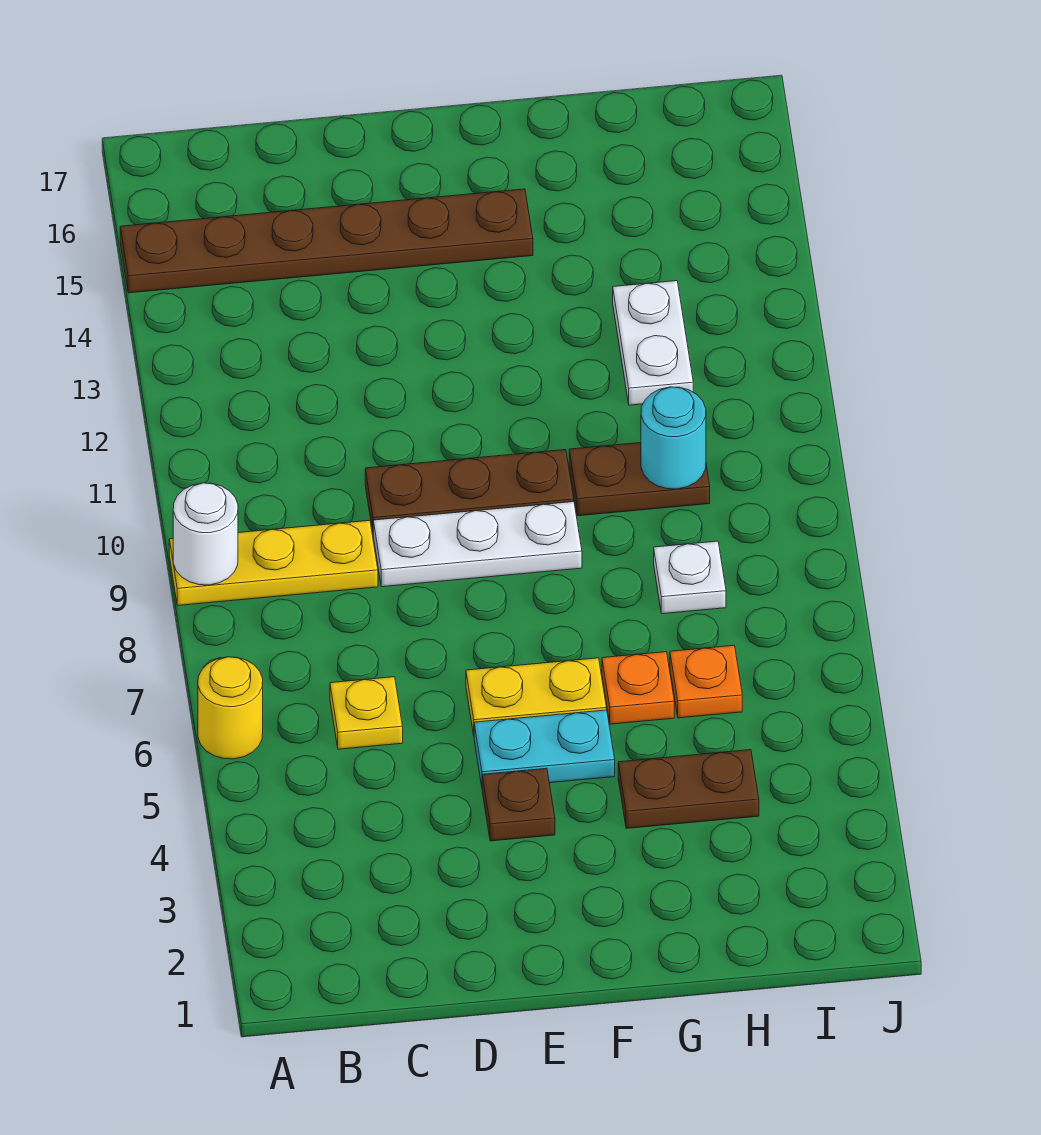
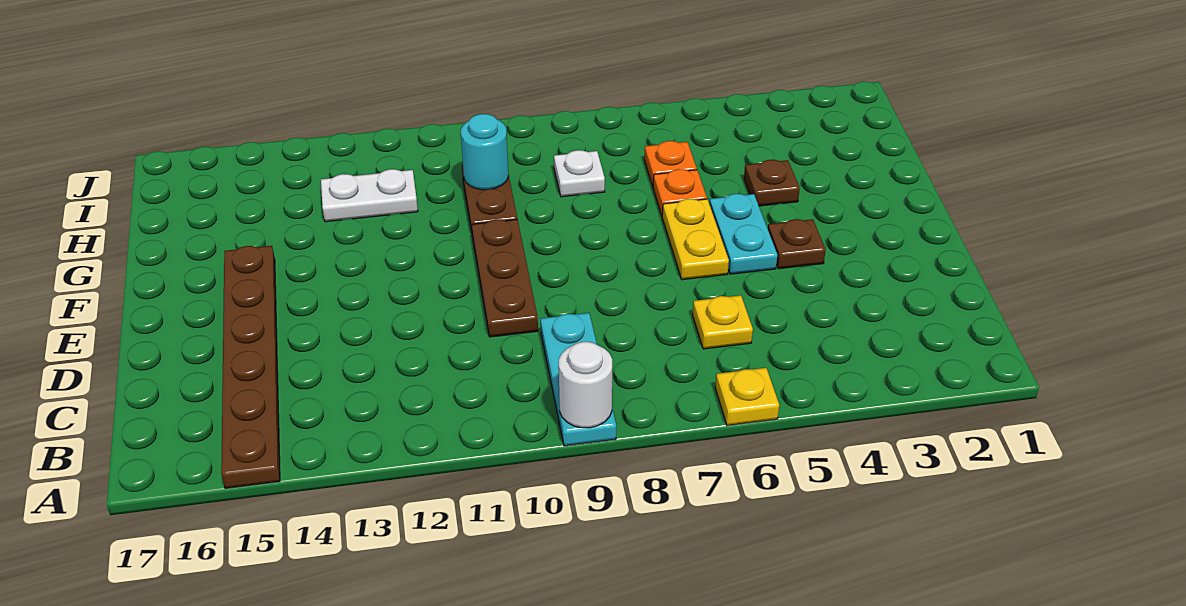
yellow round brick A6 level 1 -> yellow plate A6 level 1
yellow plate A9:C9 level 1 -> cyan plate A9:C9 level 1
white plate D9:F9 level 1 -> none
brown plate G4:H4 level 1 -> brown plate G4 level 1

